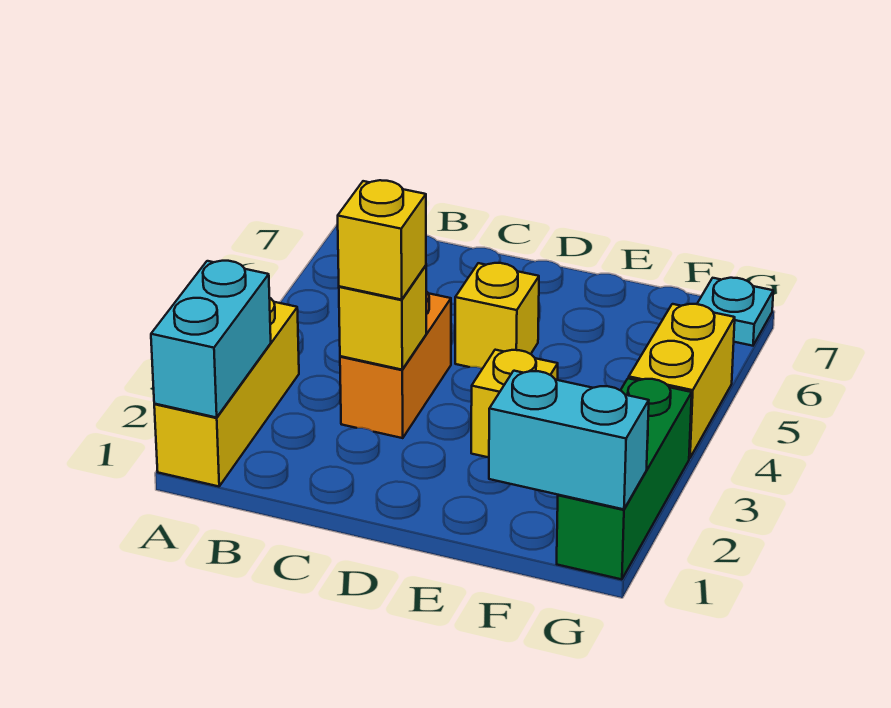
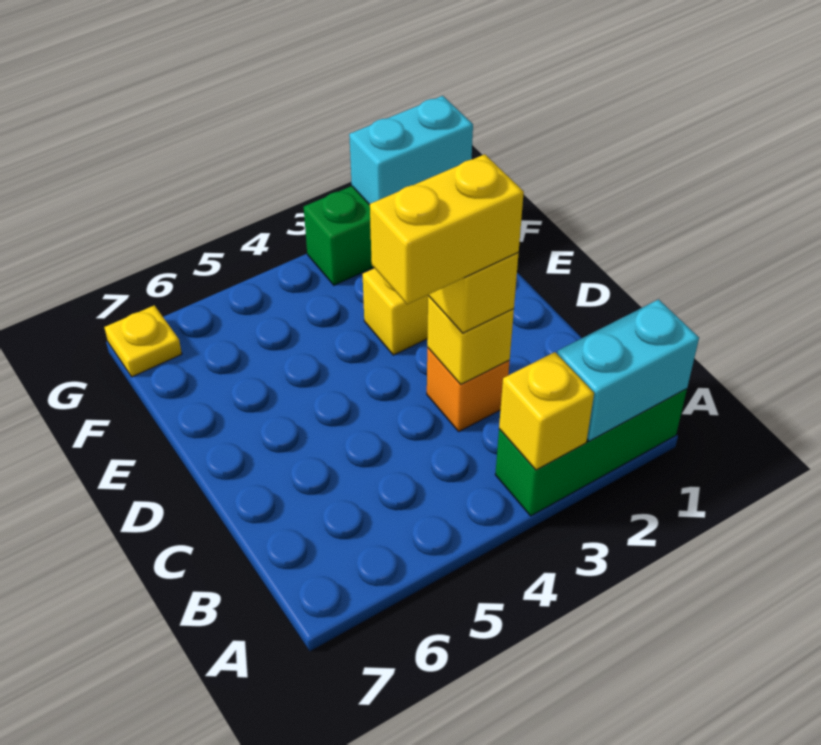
yellow brick A1:A3 level 1 -> green brick A1:A3 level 1
orange brick C3:C4 level 1 -> orange brick C3 level 1
yellow brick D5 level 1 -> yellow brick A3 level 2
cyan brick F1:G1 level 2 -> cyan brick G1:G2 level 2
yellow brick G4:G5 level 1 -> yellow brick C3:C4 level 4
cyan plate G7 level 1 -> yellow plate G7 level 1

